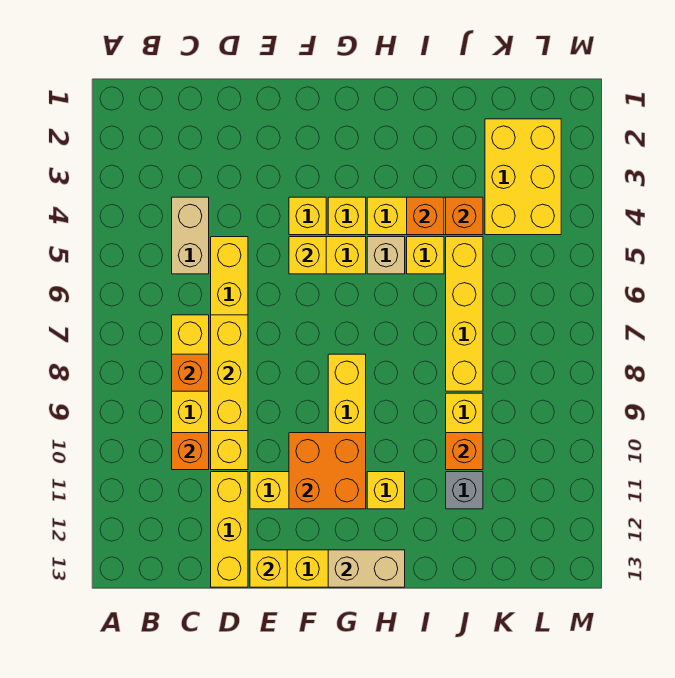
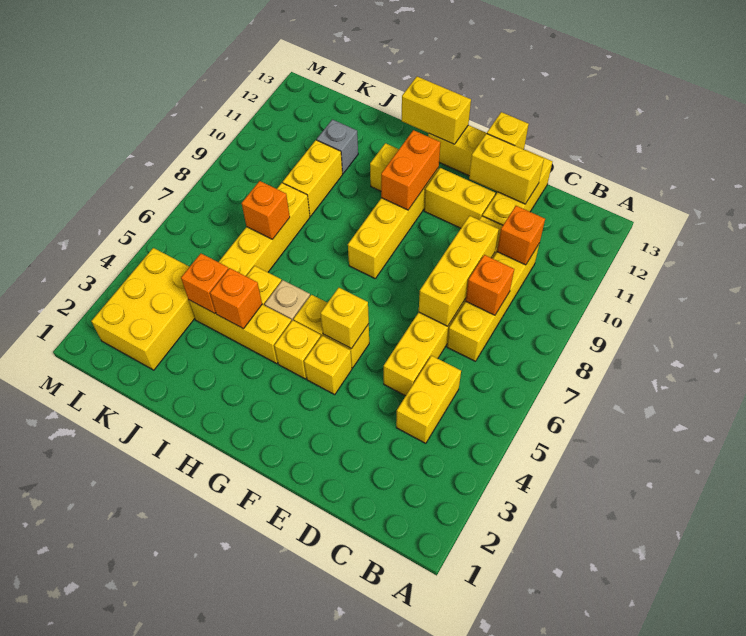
tan brick C4:C5 level 1 -> yellow brick C4:C5 level 1
none -> yellow brick D12:E12 level 2
orange brick F10:G11 level 2 -> orange brick G10:G11 level 2
tan brick G13:H13 level 2 -> yellow brick G13:H13 level 2
orange brick J10 level 2 -> orange brick J7 level 2

